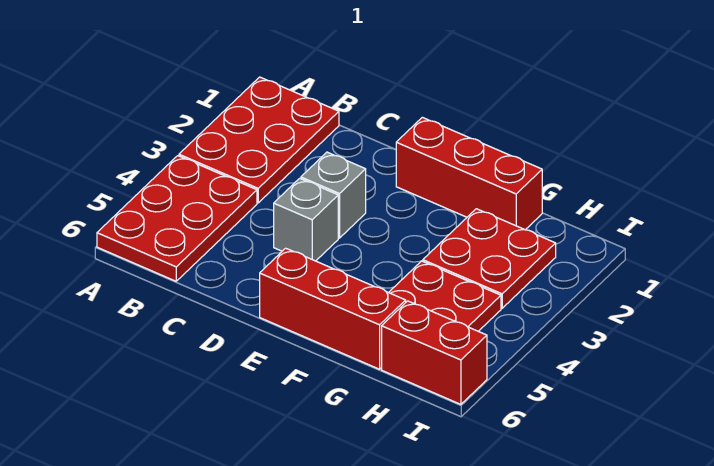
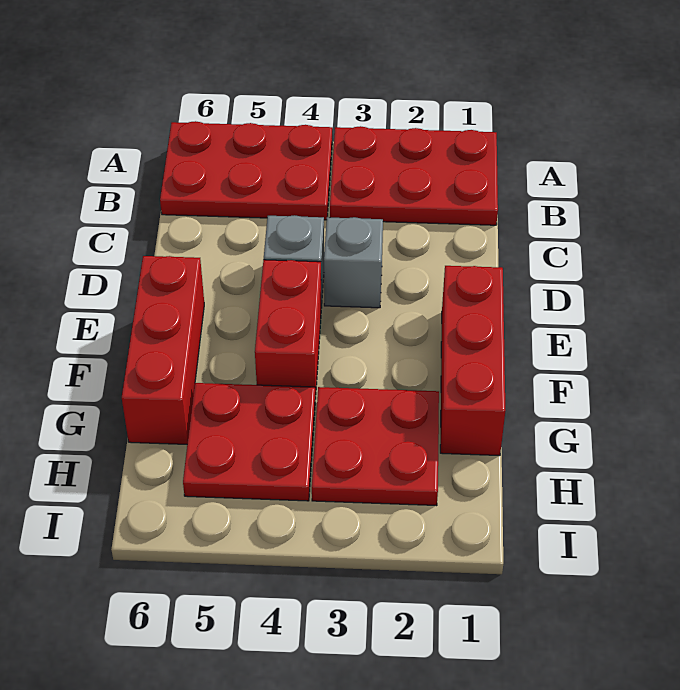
red brick H6:I6 level 1 -> red brick E4:F4 level 1

